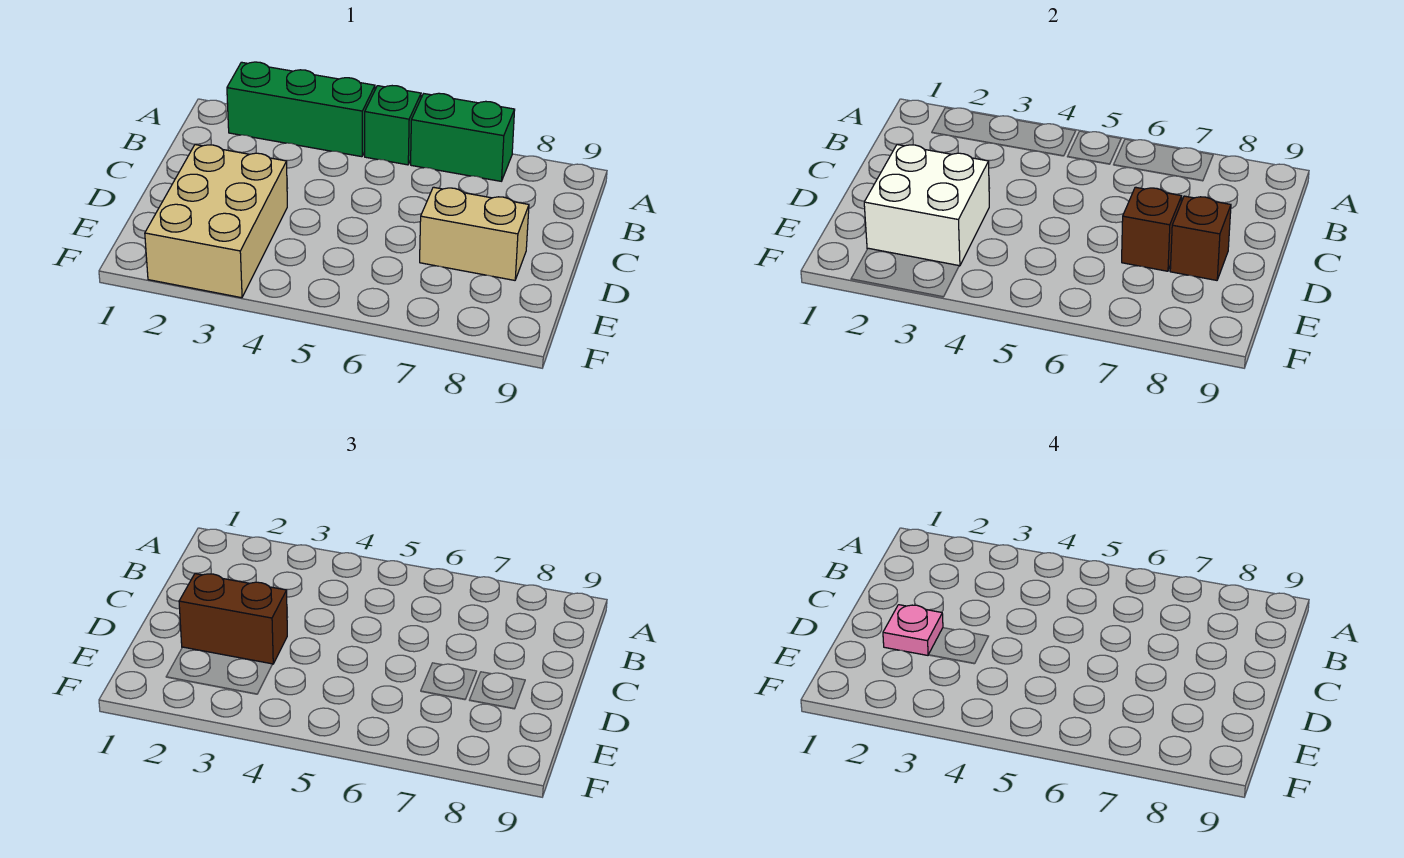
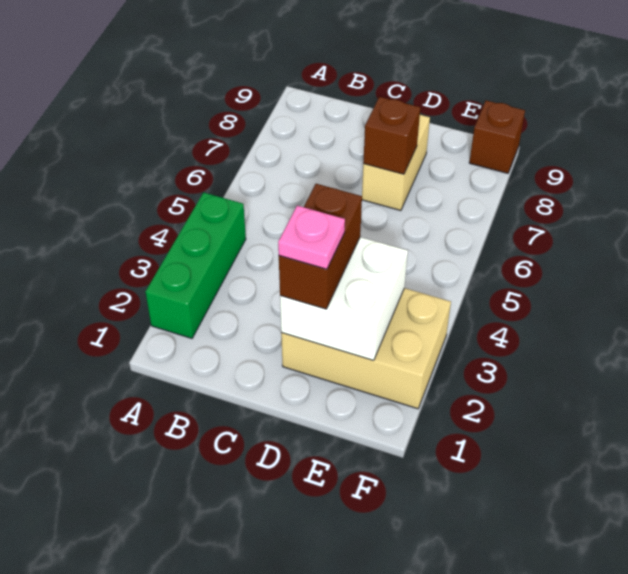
green brick A5 level 1 -> none
green brick A6:A7 level 1 -> none
brown brick D8 level 2 -> brown brick F9 level 1

